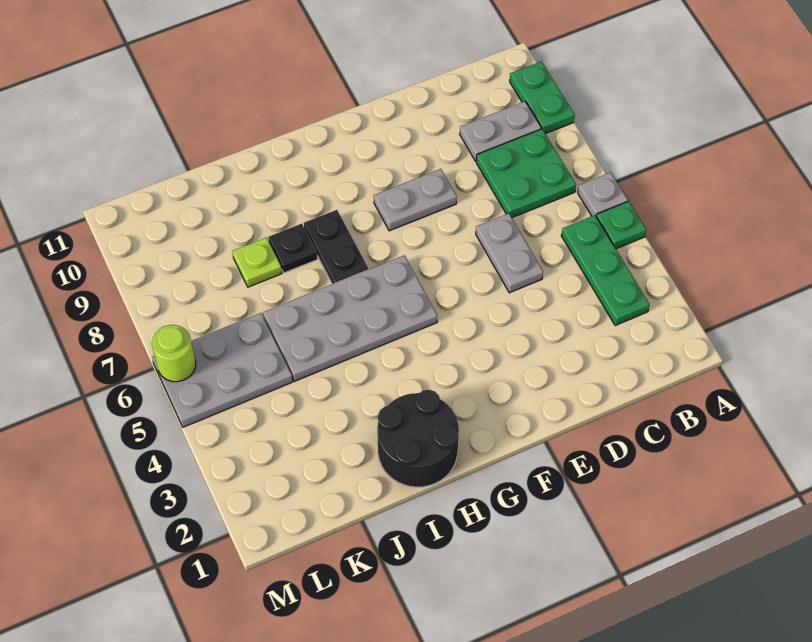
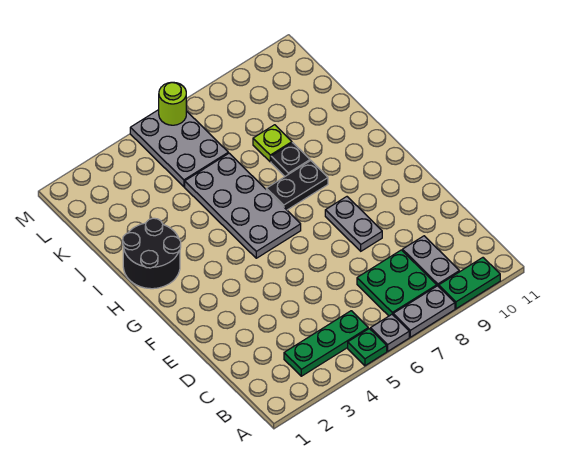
grey plate D5:D6 level 1 -> grey plate A7:A8 level 1

